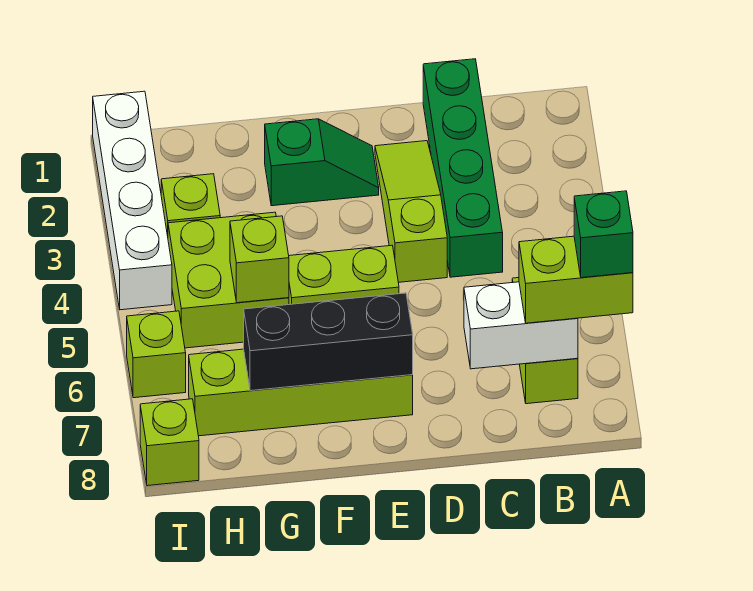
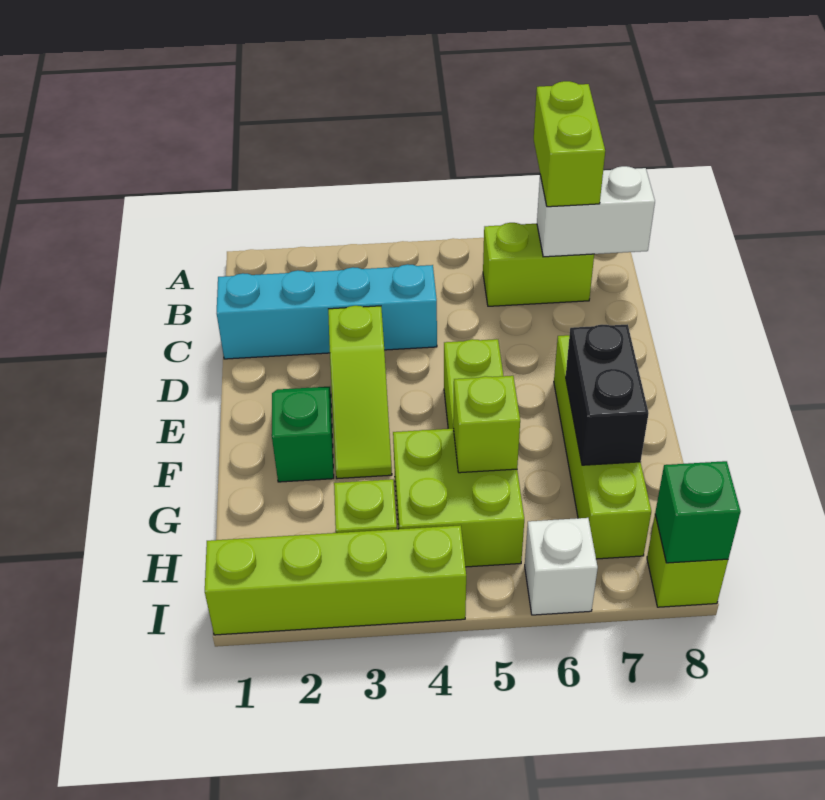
green brick A7 level 4 -> green brick I8 level 2
white brick B7:C7 level 2 -> white brick B7:B8 level 2
green brick C1:C4 level 1 -> cyan brick C1:C4 level 1
lime slope D2:D4 level 1 top 4 -> lime slope D3:F3 level 1 top D
black brick E7:G7 level 2 -> black brick F7:G7 level 2
white brick I1:I4 level 1 -> lime brick I1:I4 level 1
lime brick I6 level 1 -> white brick I6 level 1

